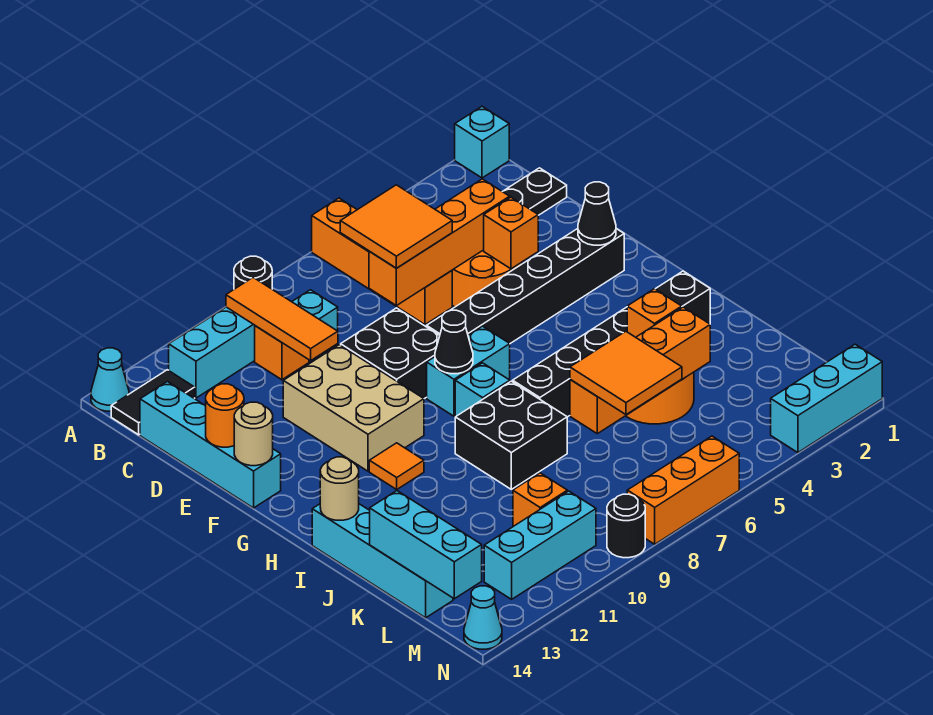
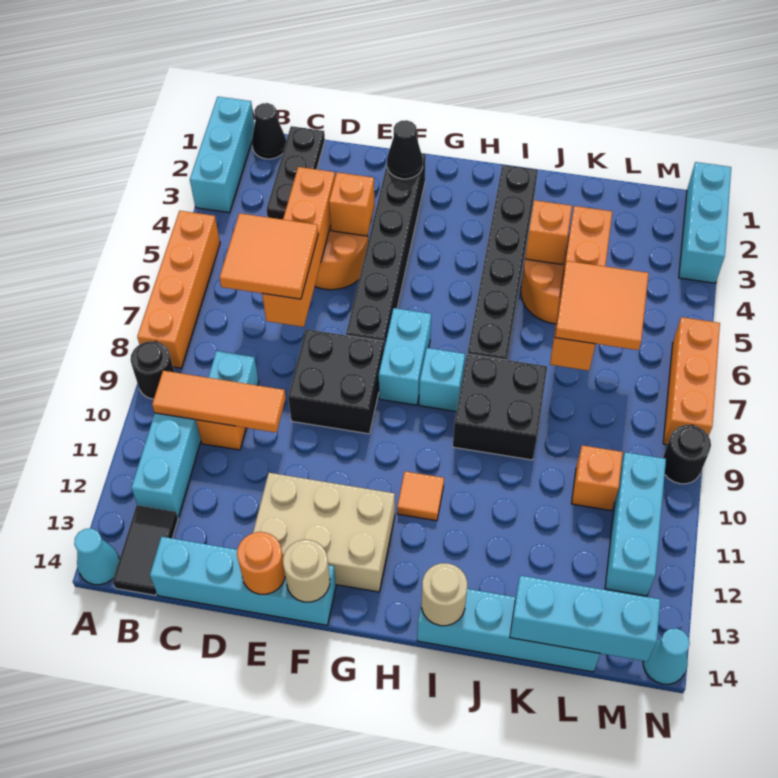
cyan brick A1 level 1 -> cyan brick A1:A3 level 1
orange brick A6:D6 level 1 -> orange brick A5:A8 level 1
tan brick E10:G11 level 1 -> tan brick E12:G13 level 1
black cone G8 level 2 -> black cone B1 level 1

